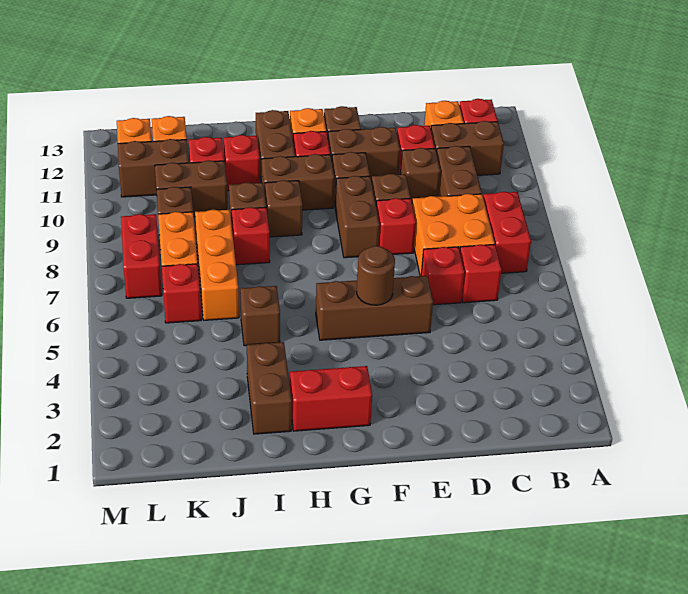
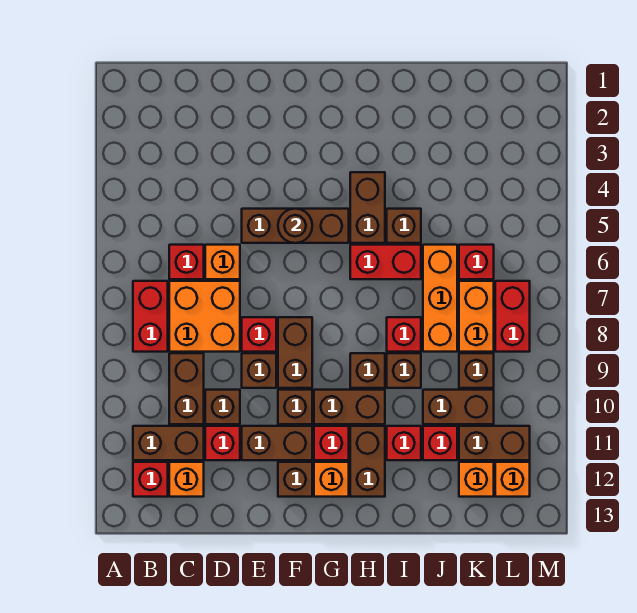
red brick D6 level 1 -> orange brick D6 level 1
red brick G2:H2 level 1 -> red brick H6:I6 level 1
brown brick I2:I3 level 1 -> brown brick H4:H5 level 1

